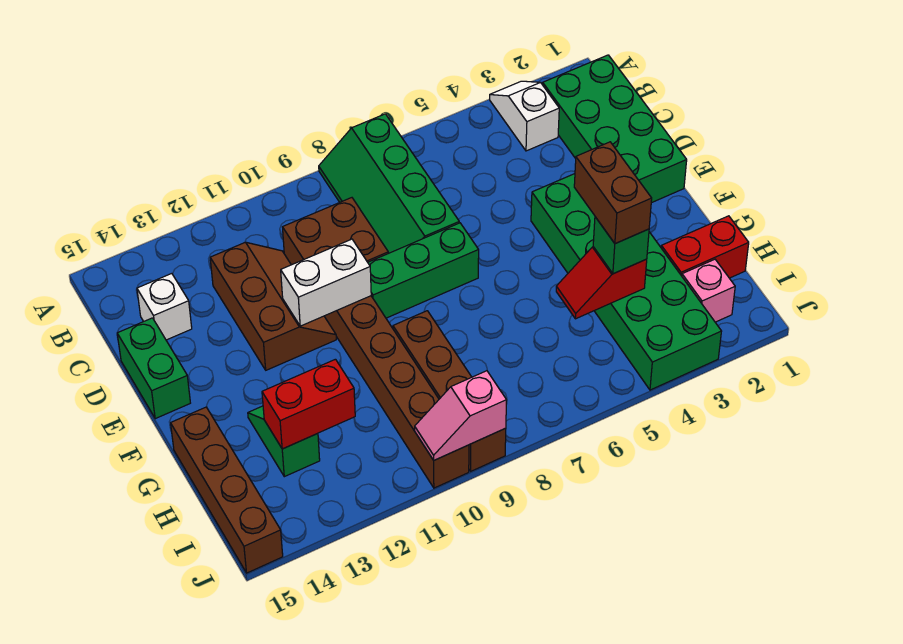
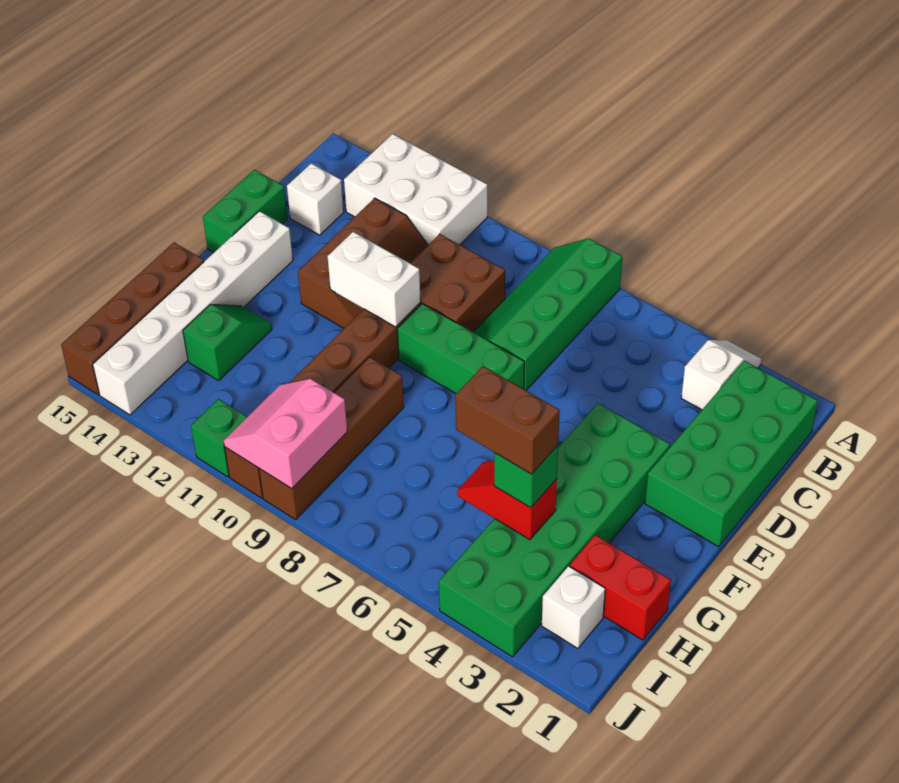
none -> white brick A11:B13 level 1
none -> white brick E14:J14 level 1
brown brick G4:H4 level 4 -> brown brick H4:H5 level 4
red brick H12:H13 level 2 -> none
pink brick I2 level 1 -> white brick I2 level 1
pink slope J9:J10 level 2 top 9 -> pink slope I9:J10 level 2 top 9
none -> green brick J11 level 1

